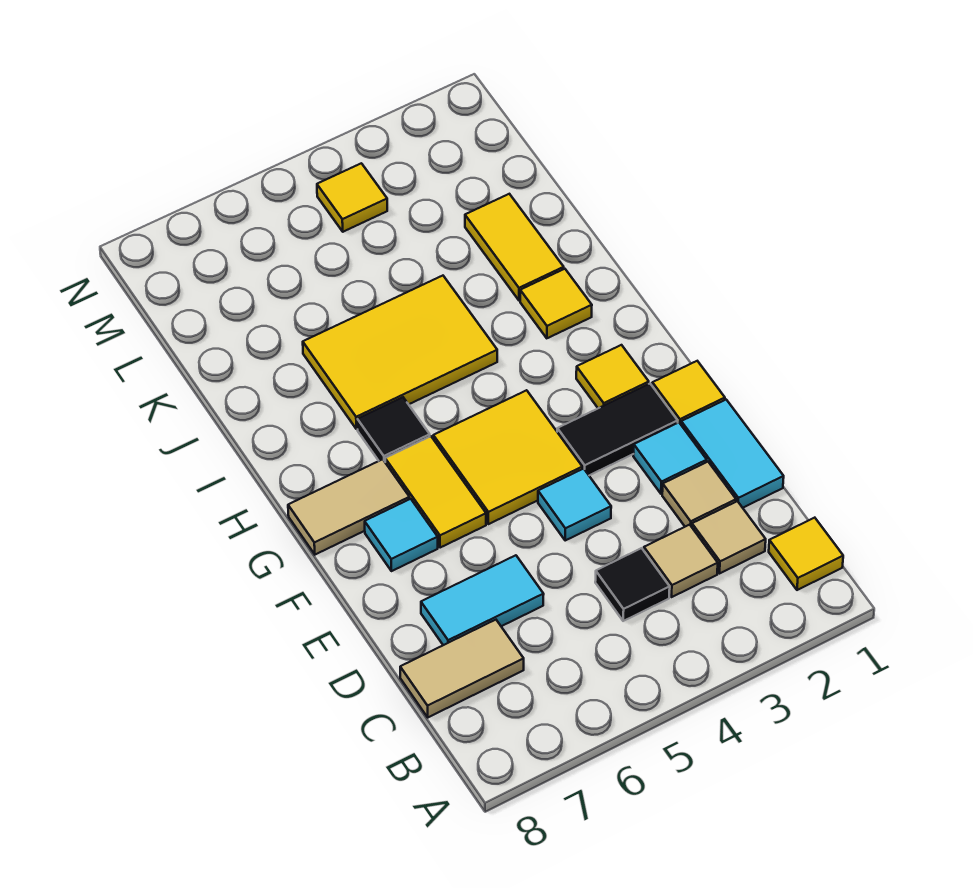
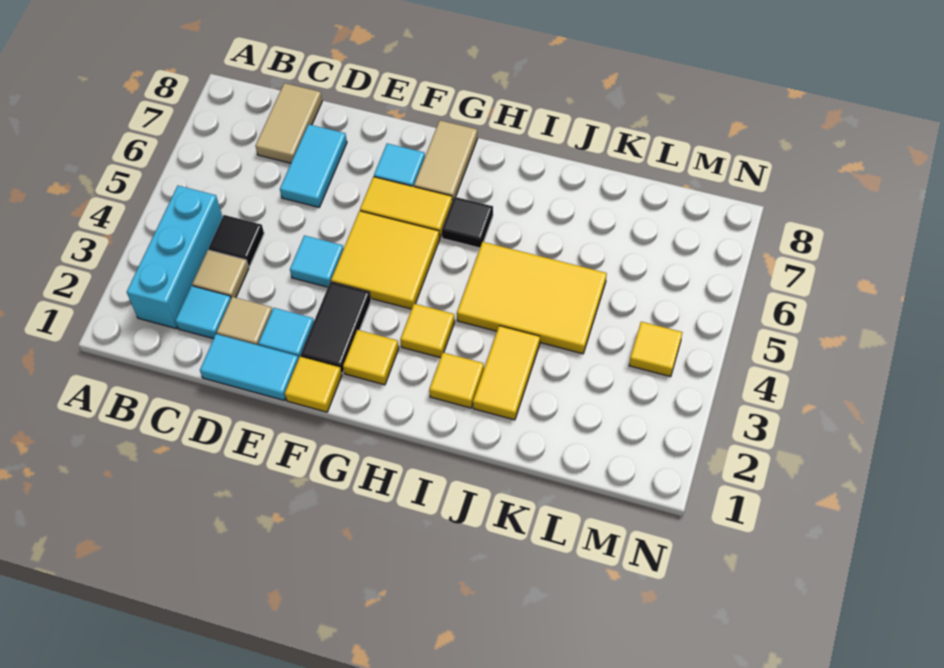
yellow tile B1 level 1 -> yellow tile H3 level 1
none -> cyan brick B2:B4 level 1
tan tile C2 level 1 -> cyan tile C2 level 1
yellow tile I4:J6 level 1 -> yellow tile I4:K5 level 1
yellow tile J2:K2 level 1 -> yellow tile J2:J3 level 1

